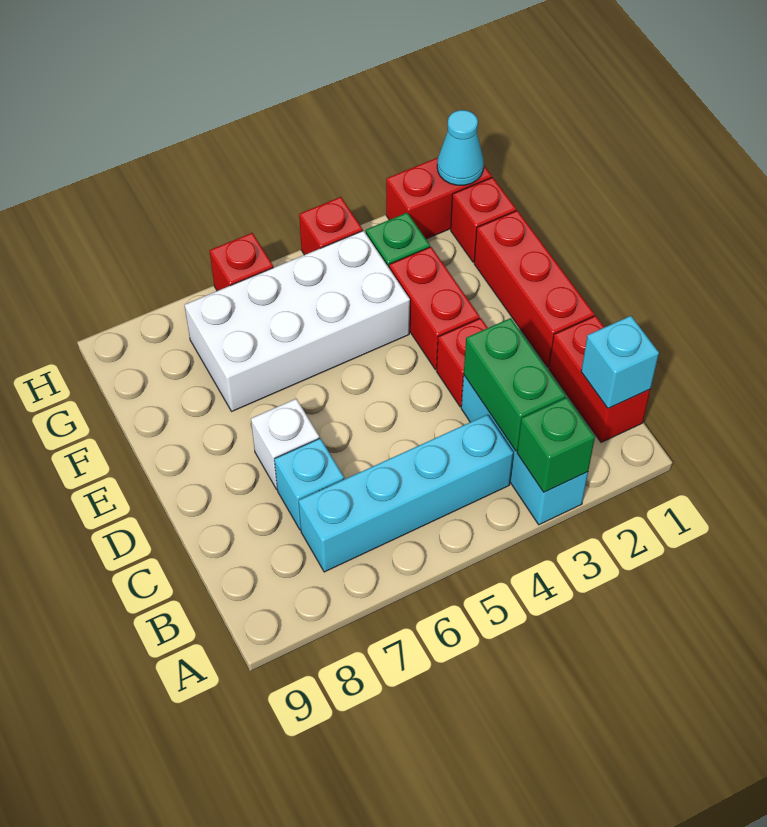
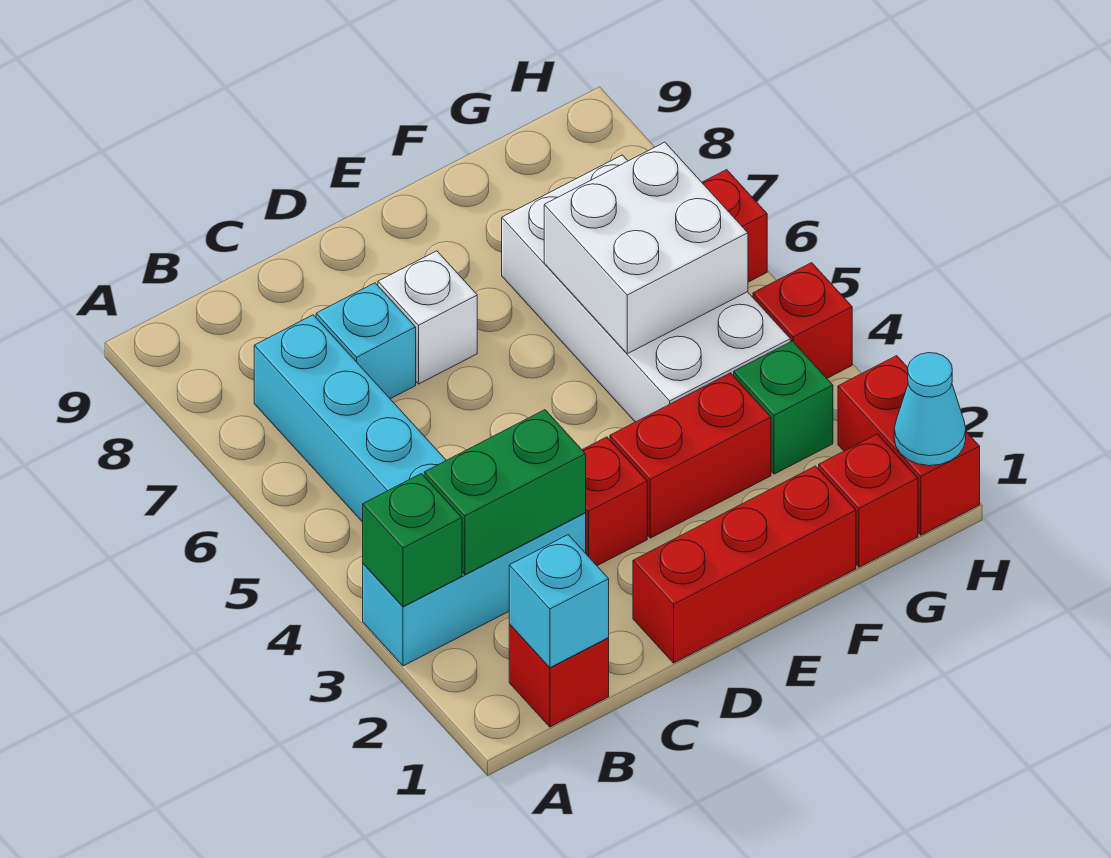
red brick B1:C1 level 1 -> red brick B1 level 1
none -> white brick F5:G6 level 2

